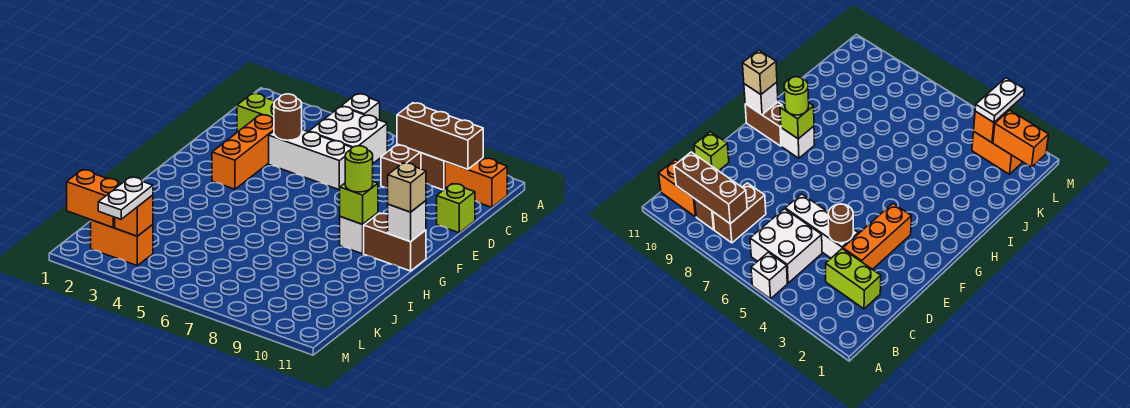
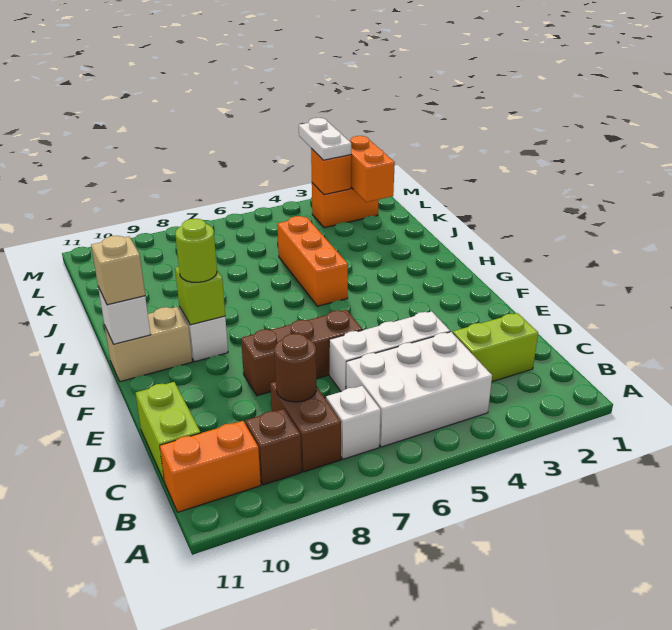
white brick A5 level 1 -> white brick B7 level 1
white brick B5:C6 level 1 -> white brick B4:C6 level 1
brown brick B8:B10 level 2 -> brown brick E6:E8 level 1
orange brick D3:F3 level 1 -> orange brick H5:J5 level 1
brown round brick D4 level 2 -> brown round brick C8 level 2
lime brick D11 level 1 -> lime brick C11:D11 level 1
brown brick G10:G11 level 1 -> tan brick G10:G11 level 1
orange brick L1:L2 level 2 -> orange brick K2:L2 level 2

